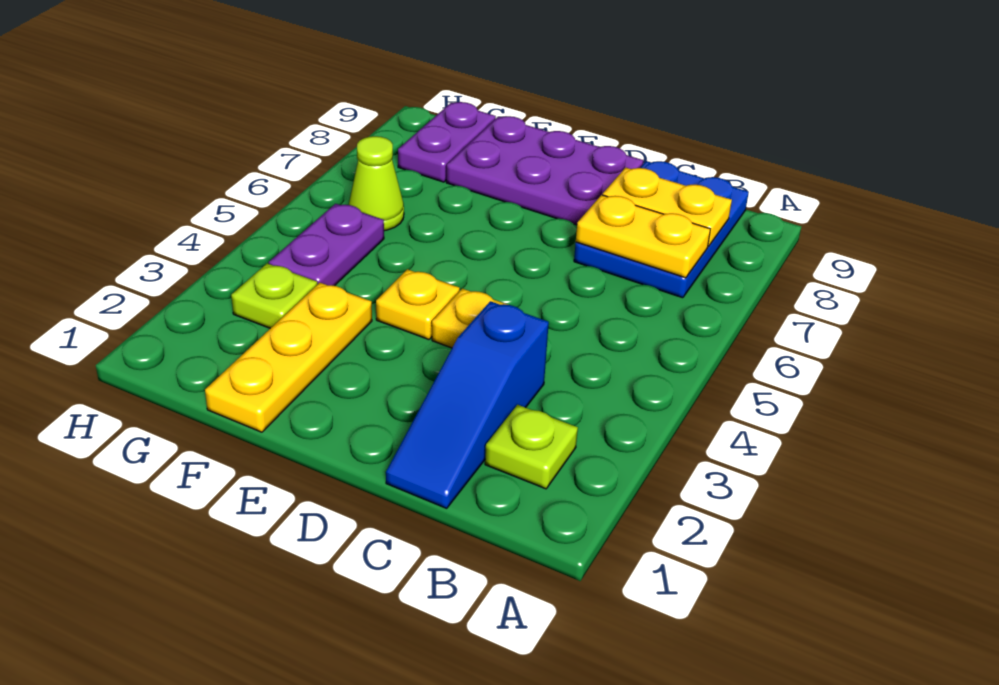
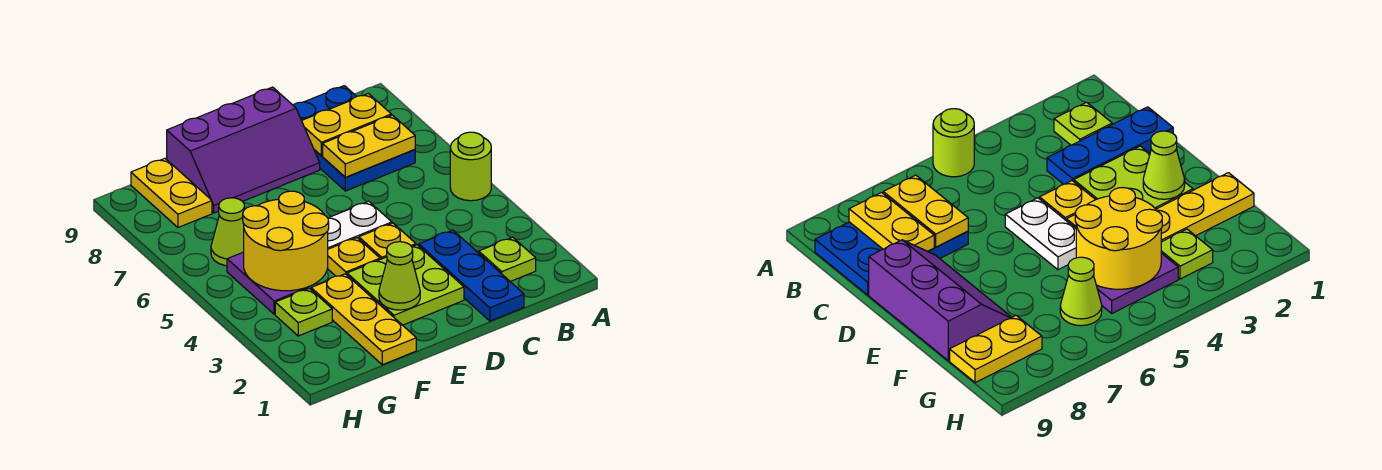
none -> lime round brick A5 level 1
blue slope C1:C3 level 1 top 3 -> blue plate C1:C3 level 1
none -> lime plate D2:E3 level 1
none -> white plate D5:E5 level 1
purple plate D8:F9 level 1 -> purple slope D8:F9 level 1 top 9
none -> lime cone E2 level 2
none -> yellow round brick F4:G5 level 2
purple plate G8:G9 level 1 -> yellow plate G8:G9 level 1

